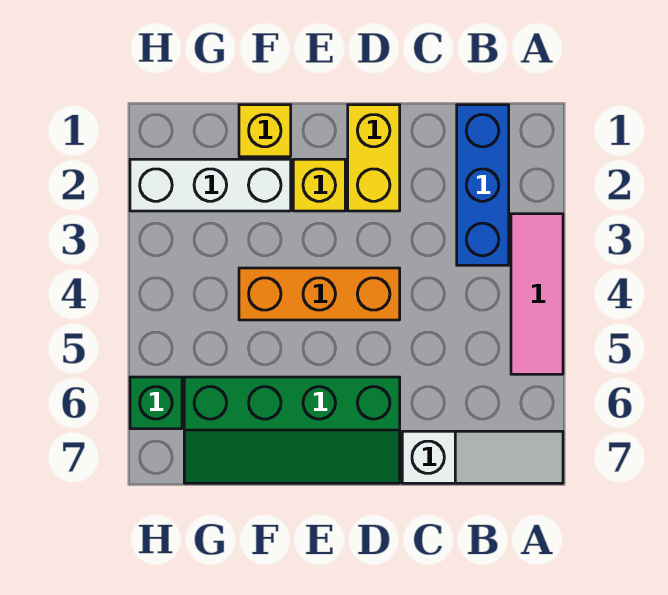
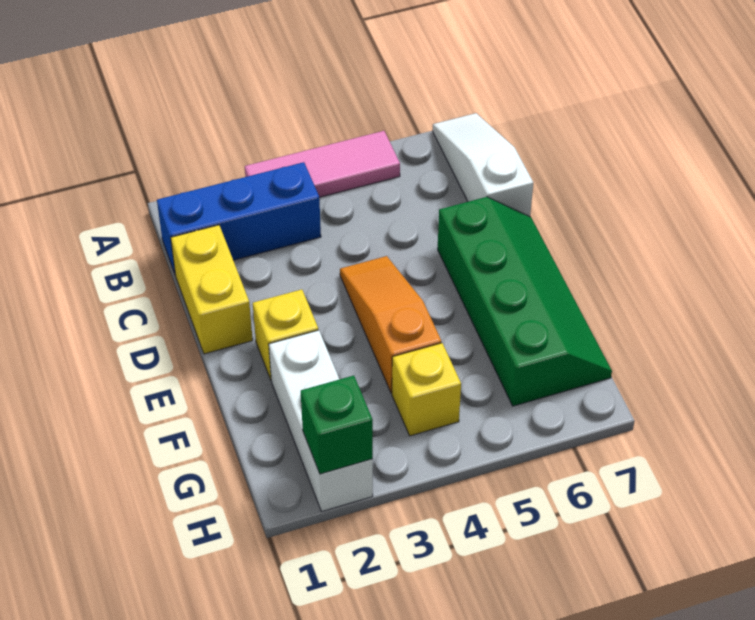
yellow brick D1:D2 level 1 -> yellow brick C1:D1 level 1
orange brick D4:F4 level 1 -> orange slope D4:F4 level 1 top F
yellow brick F1 level 1 -> yellow brick G4 level 1
green brick H6 level 1 -> green brick H2 level 2

